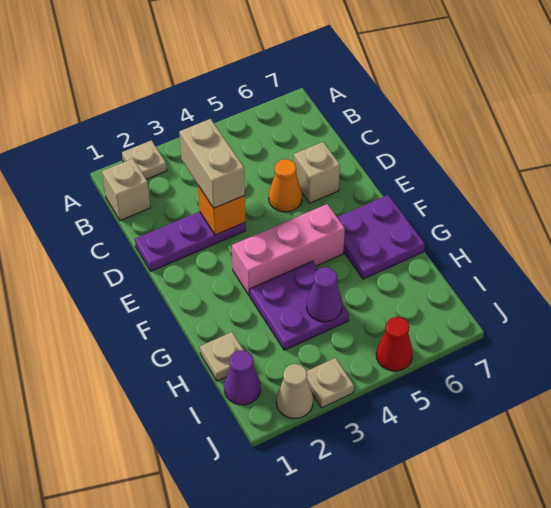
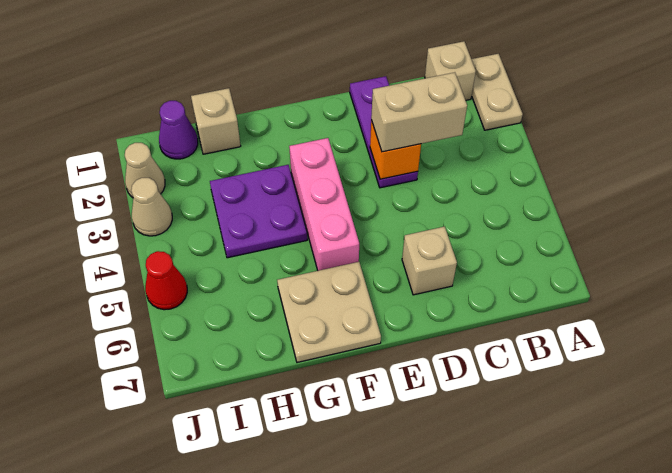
tan plate A2 level 1 -> tan plate A1:A2 level 1
orange cone D5 level 1 -> none
purple plate F6:G7 level 1 -> tan plate F6:G7 level 1
tan plate H1 level 1 -> tan brick H1 level 1
purple cone H4 level 2 -> none
tan plate J3 level 1 -> tan cone J3 level 1

